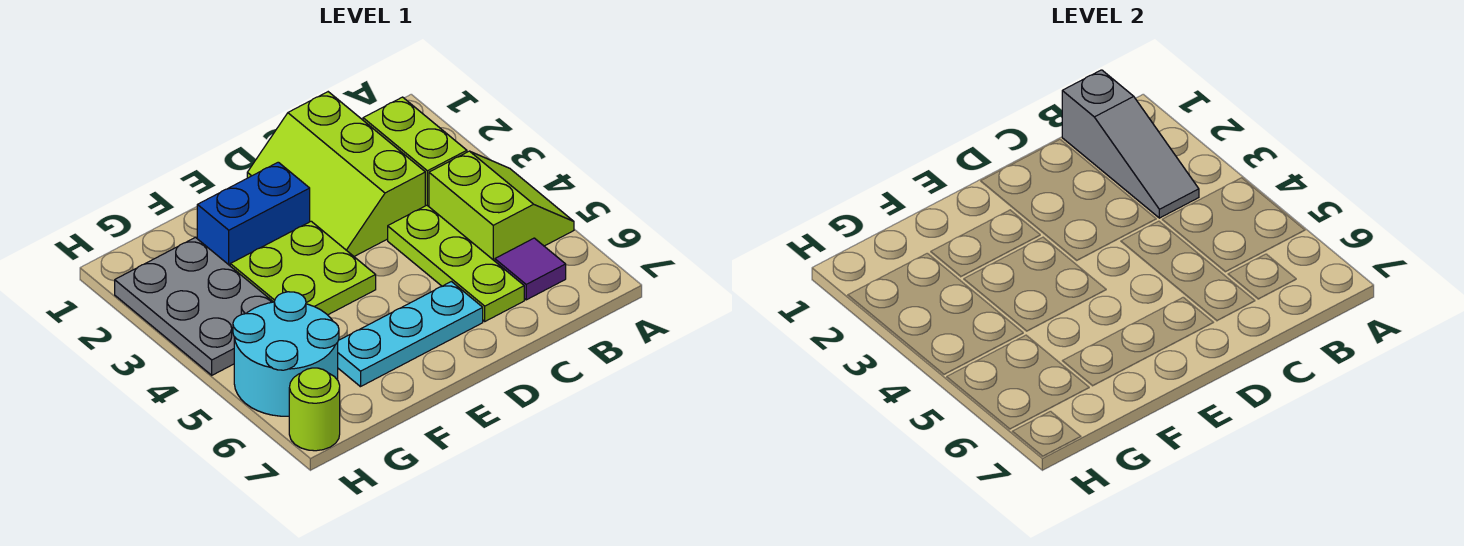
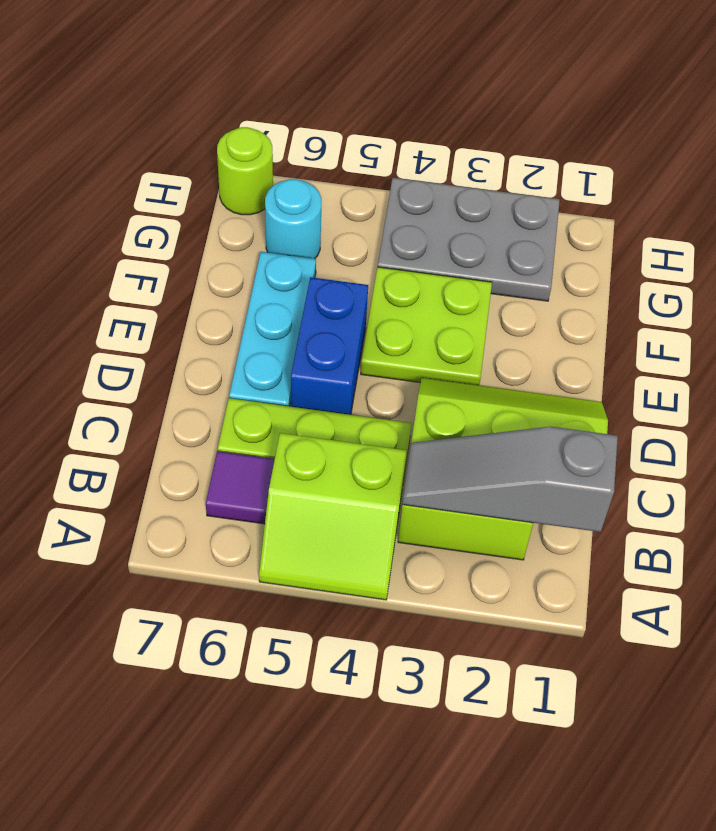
blue brick E2:F2 level 1 -> blue brick D5:E5 level 1
cyan round brick G5:H6 level 1 -> cyan round brick G6 level 1

